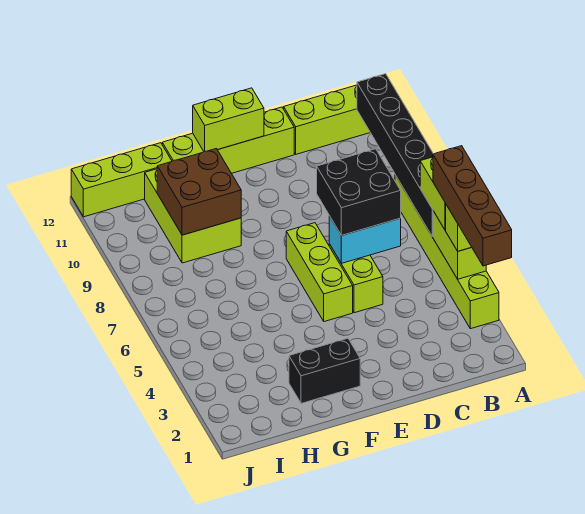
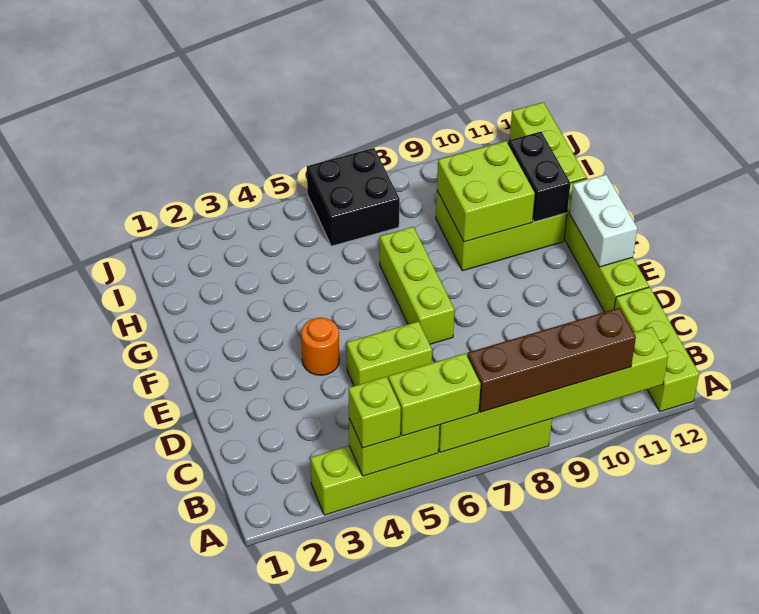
brown brick A2:A5 level 4 -> brown brick A7:A10 level 3
black brick A6:A11 level 2 -> lime brick A6:A11 level 2
cyan brick C6:D6 level 2 -> none
black brick C6:D7 level 3 -> black brick I6:J7 level 1
none -> orange round brick E4 level 1
lime brick E5:E7 level 1 -> lime brick E7:G7 level 1
lime brick E12:F12 level 2 -> white brick E12:F12 level 2
black brick F2:G2 level 1 -> black brick G11:H11 level 2
brown brick G9:H10 level 2 -> lime brick G9:H10 level 2

